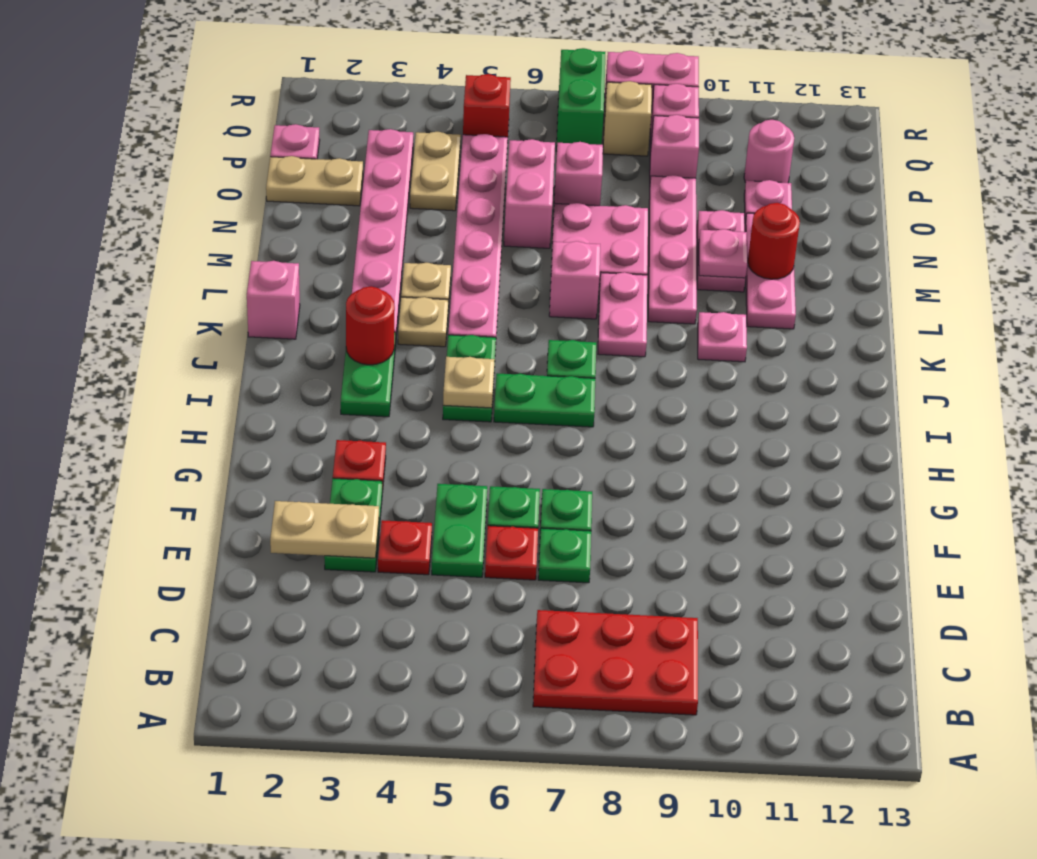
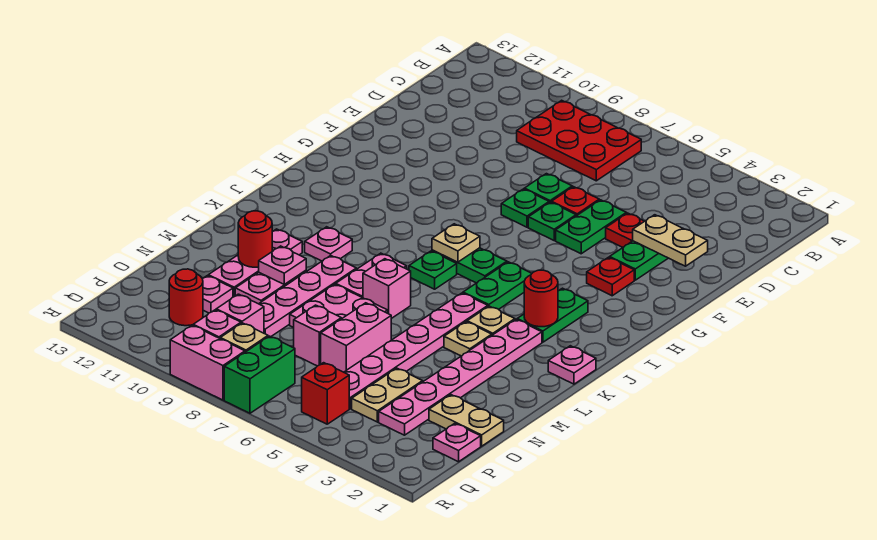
tan plate I5 level 2 -> tan plate I7 level 2
pink brick K1 level 1 -> pink plate K1 level 1
pink round brick P11 level 1 -> red round brick P11 level 1

